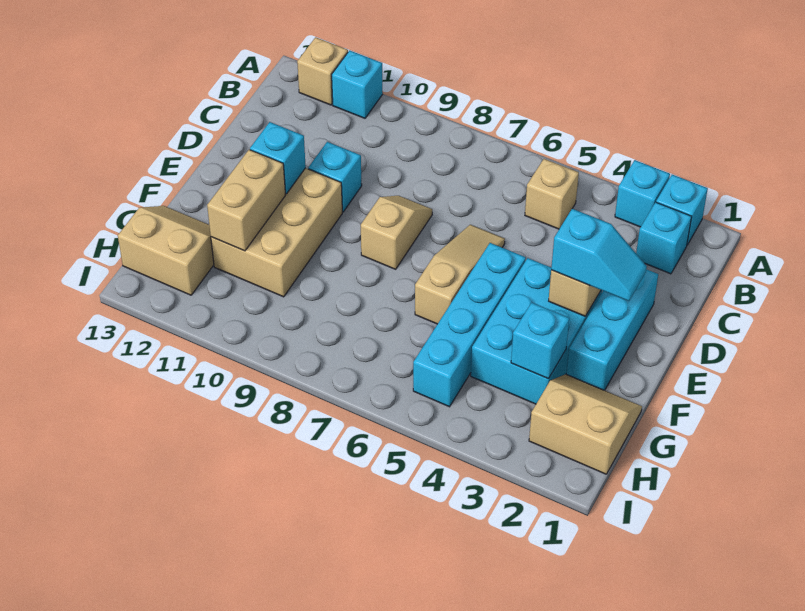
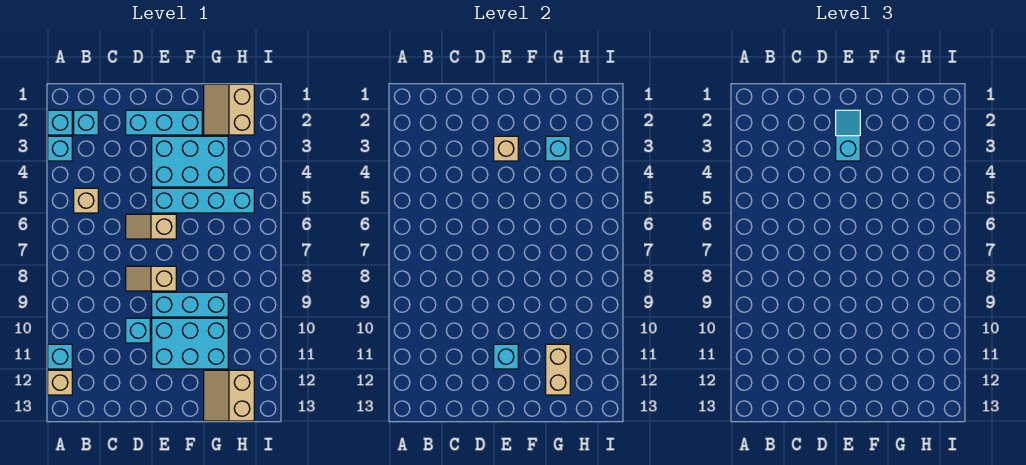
tan slope D6:F6 level 1 top F -> tan slope D6:E6 level 1 top E
none -> cyan brick E9:G9 level 1
tan brick E10:G11 level 1 -> cyan brick E10:G11 level 1
tan brick F11:G11 level 2 -> tan brick G11:G12 level 2

